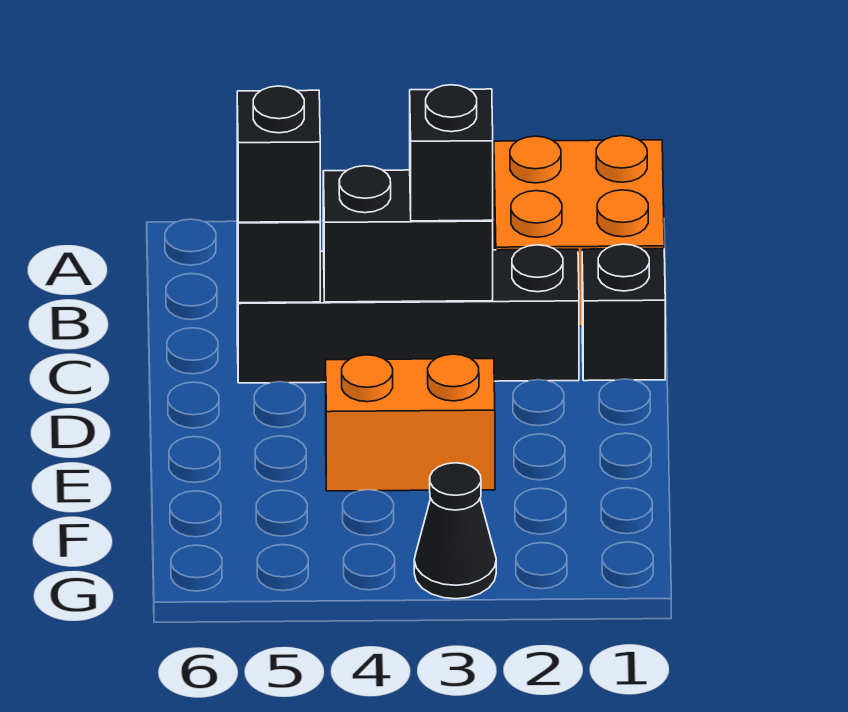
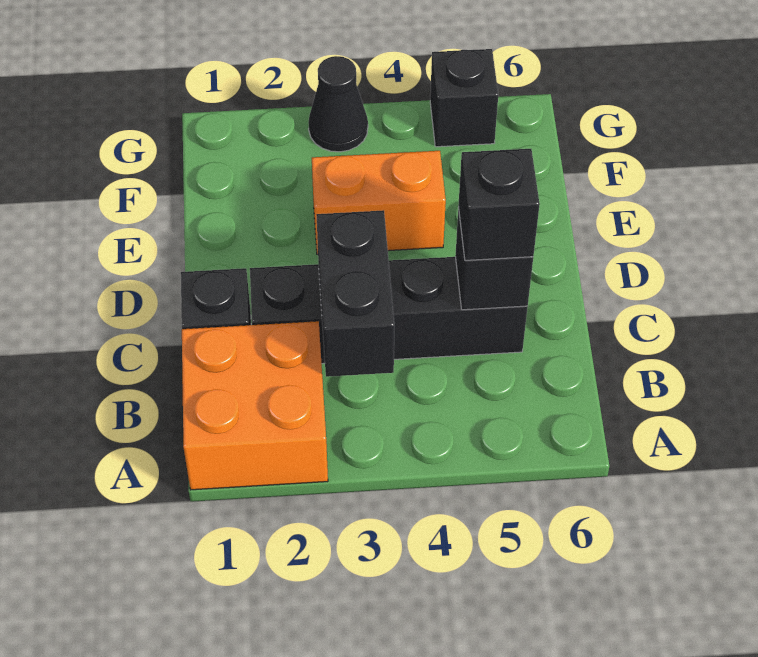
black brick C3:C4 level 2 -> black brick B3:C3 level 2
black brick C3 level 3 -> black brick G5 level 1

